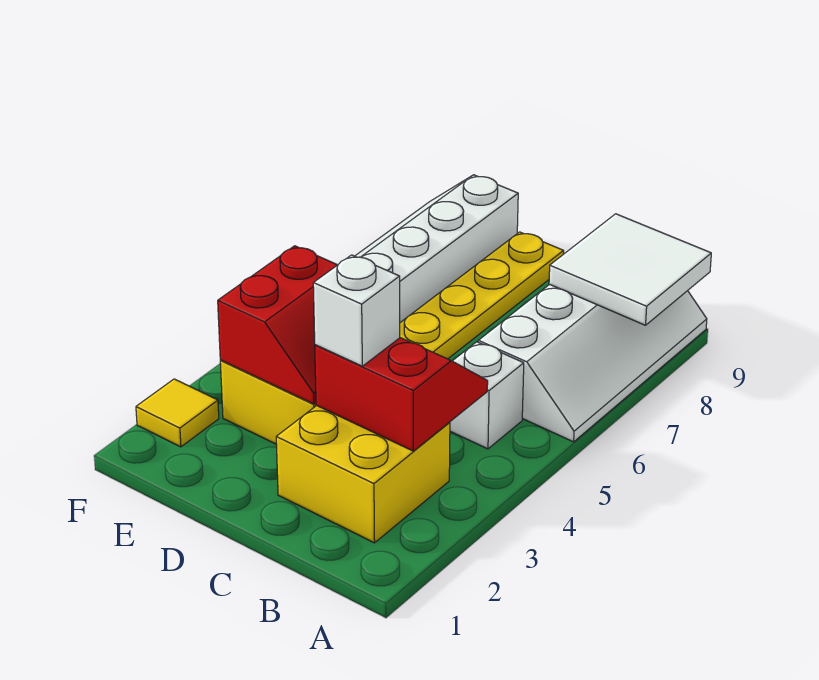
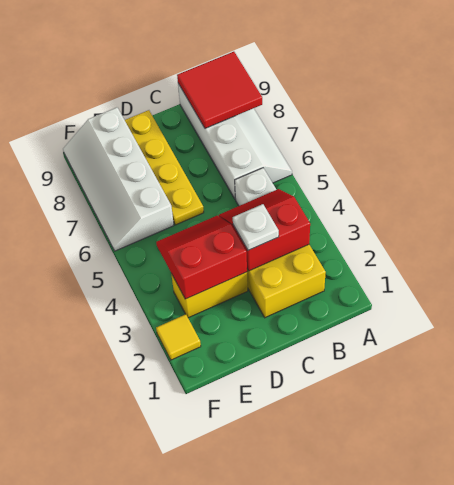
white tile A8:B9 level 2 -> red tile A8:B9 level 2
white brick C3 level 3 -> white plate C3 level 3
red slope D3:E4 level 2 top E -> red slope D3:E4 level 2 top 3

